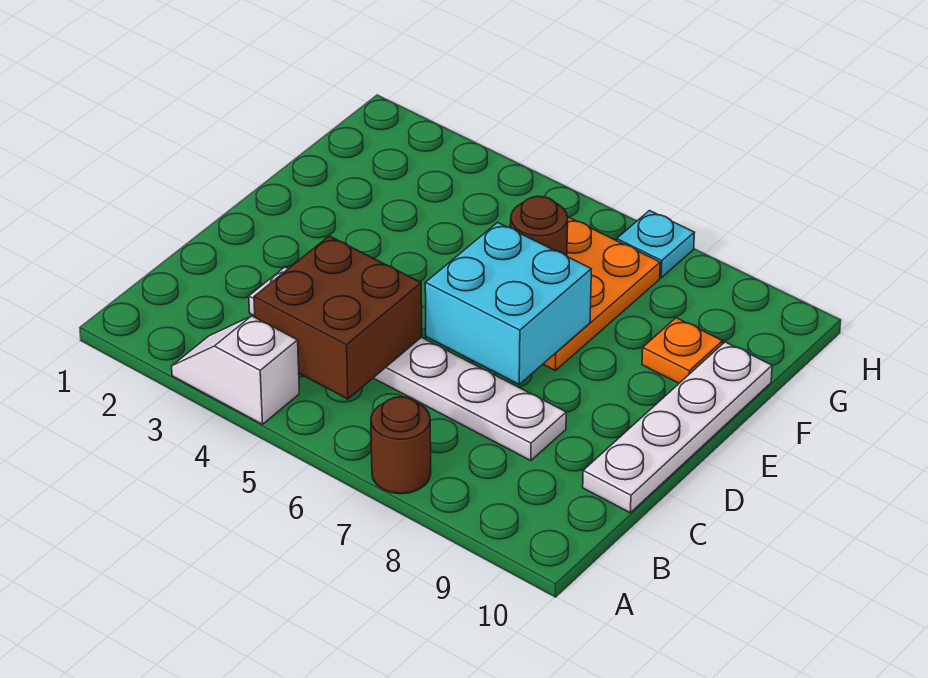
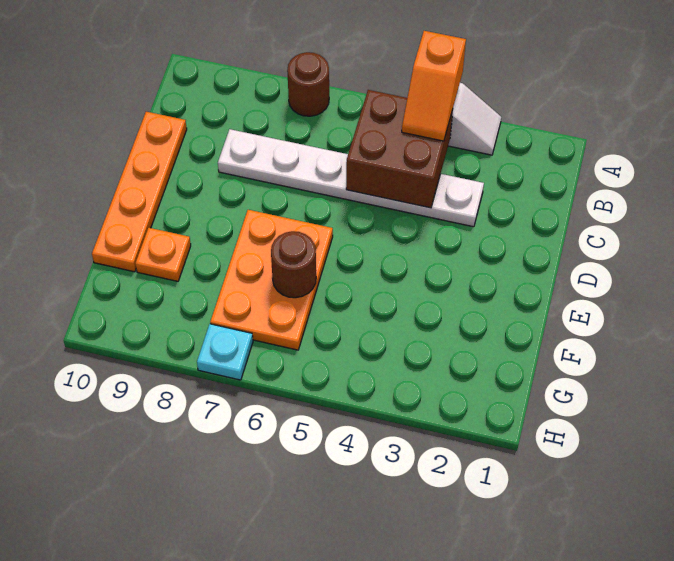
none -> orange slope A4:B4 level 3 top A
white plate C10:F10 level 1 -> orange plate C10:F10 level 1
cyan brick D6:E7 level 2 -> none

